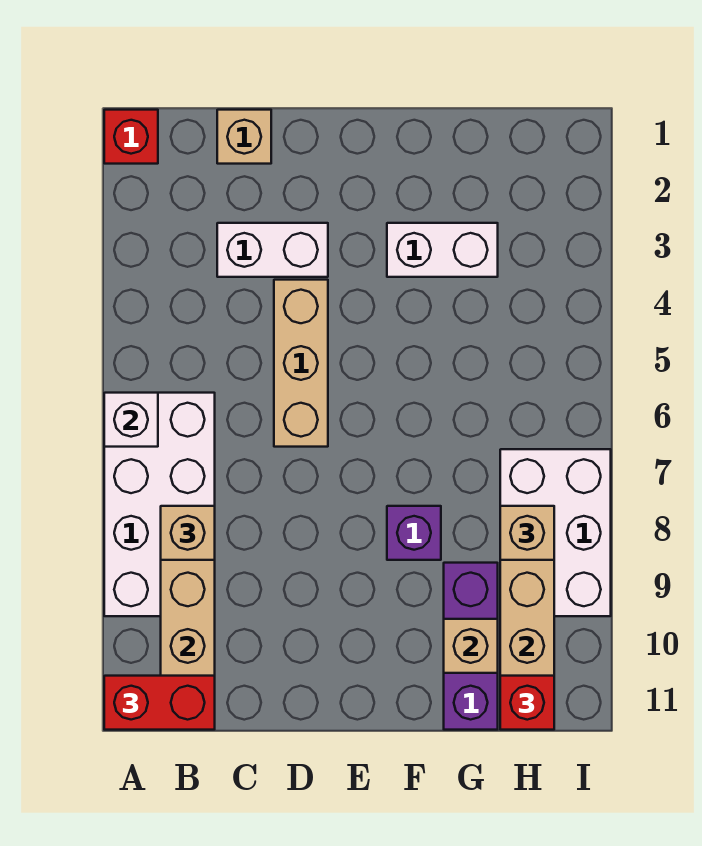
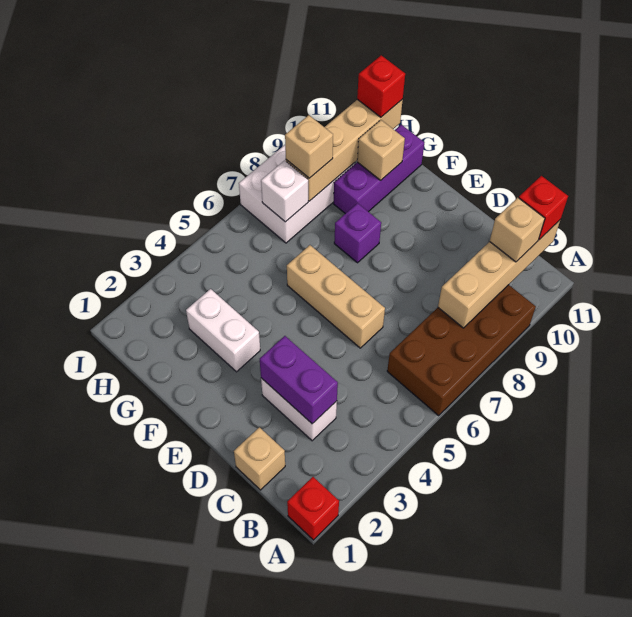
white brick A6:B9 level 1 -> brown brick A6:B9 level 1
white brick A6 level 2 -> white brick H7 level 2
red brick A11:B11 level 3 -> red brick B11 level 3
tan brick B8 level 3 -> tan brick B10 level 3
none -> purple brick C3:D3 level 2
tan brick D4:D6 level 1 -> tan brick D6:F6 level 1

